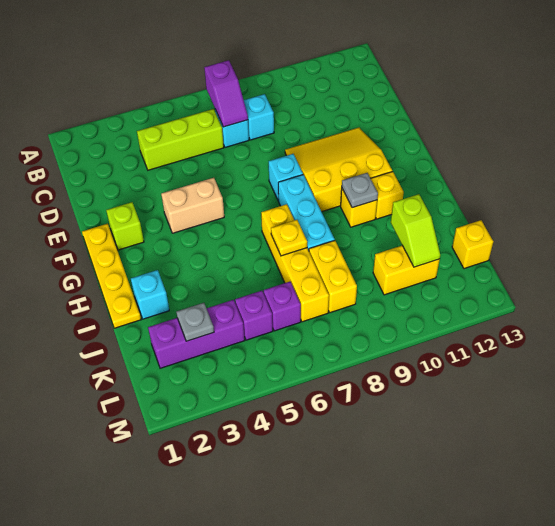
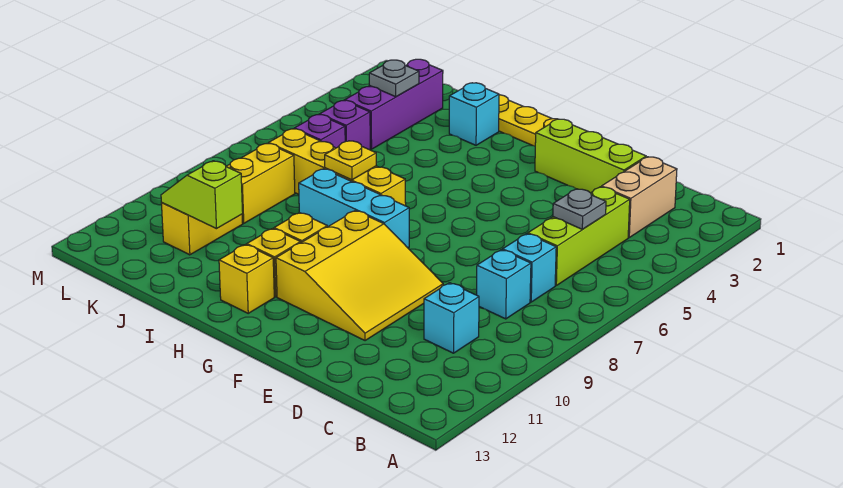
purple slope B7:C7 level 2 top B -> none
lime brick F2 level 1 -> lime brick D2:F2 level 1
tan brick F4:F5 level 1 -> tan brick C2:C3 level 1
cyan brick F8 level 1 -> cyan brick C10 level 1
grey plate H10 level 2 -> grey plate C5 level 2
yellow brick J8:K8 level 1 -> yellow brick K8:K9 level 1
yellow brick K13 level 1 -> yellow brick H12 level 1

